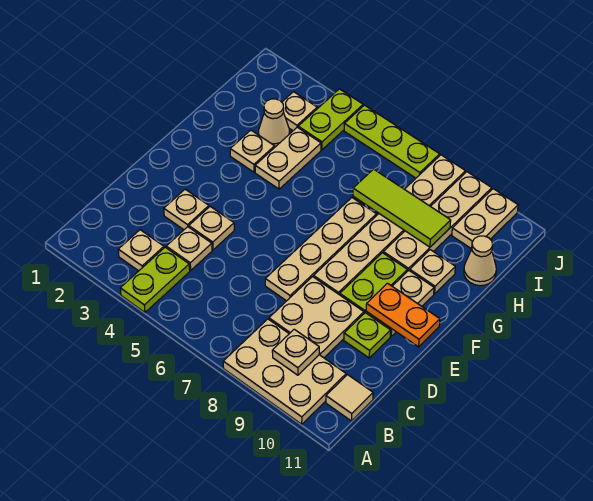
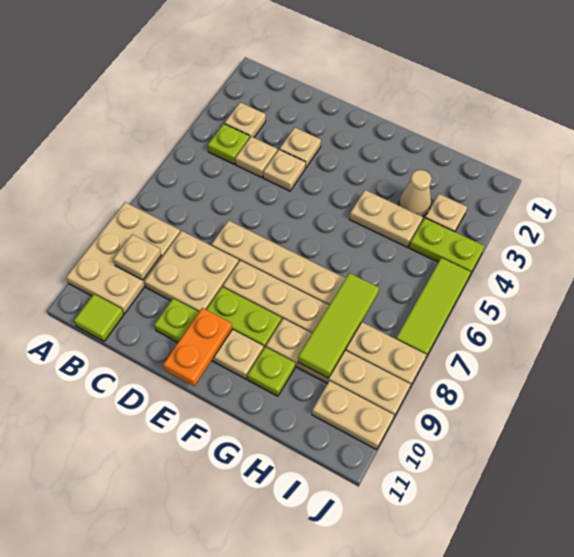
lime plate A4:B4 level 1 -> lime plate B4 level 1
tan tile B11 level 1 -> lime tile B11 level 1
tan plate G3 level 1 -> none
tan plate G10 level 1 -> lime plate G10 level 1
tan cone H11 level 1 -> none
lime plate J5:J7 level 1 -> lime tile J5:J7 level 1

